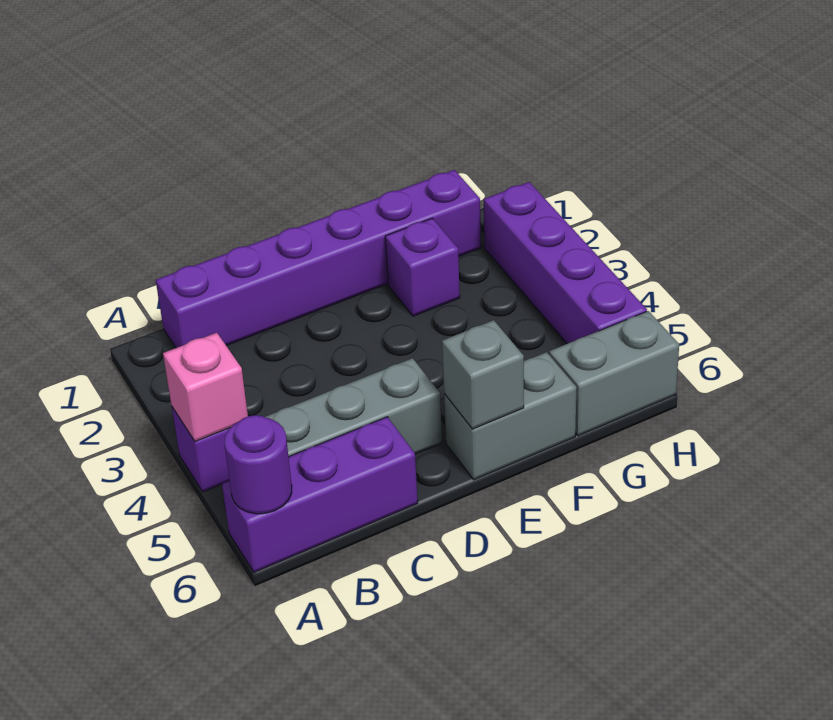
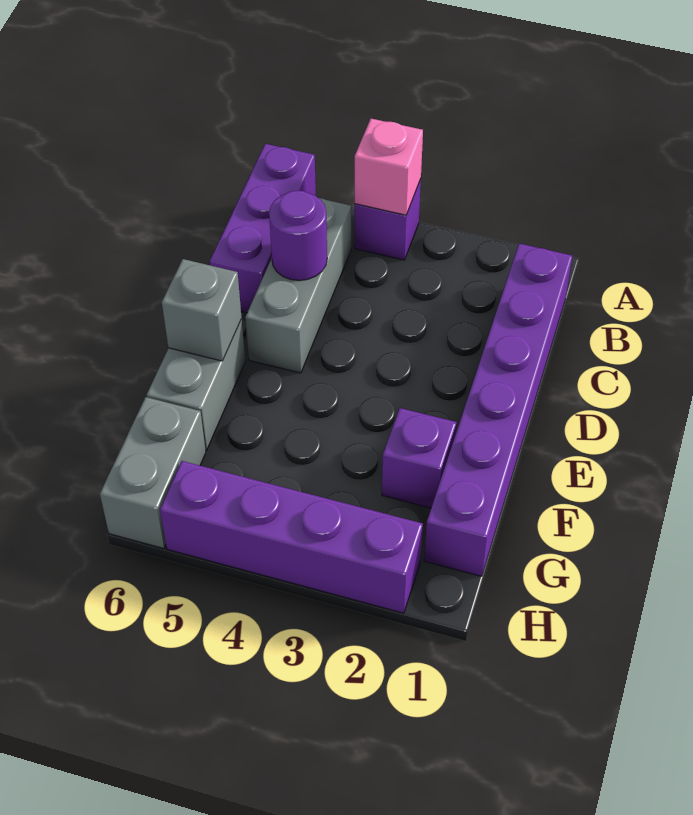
purple round brick A6 level 2 -> purple round brick C5 level 2

